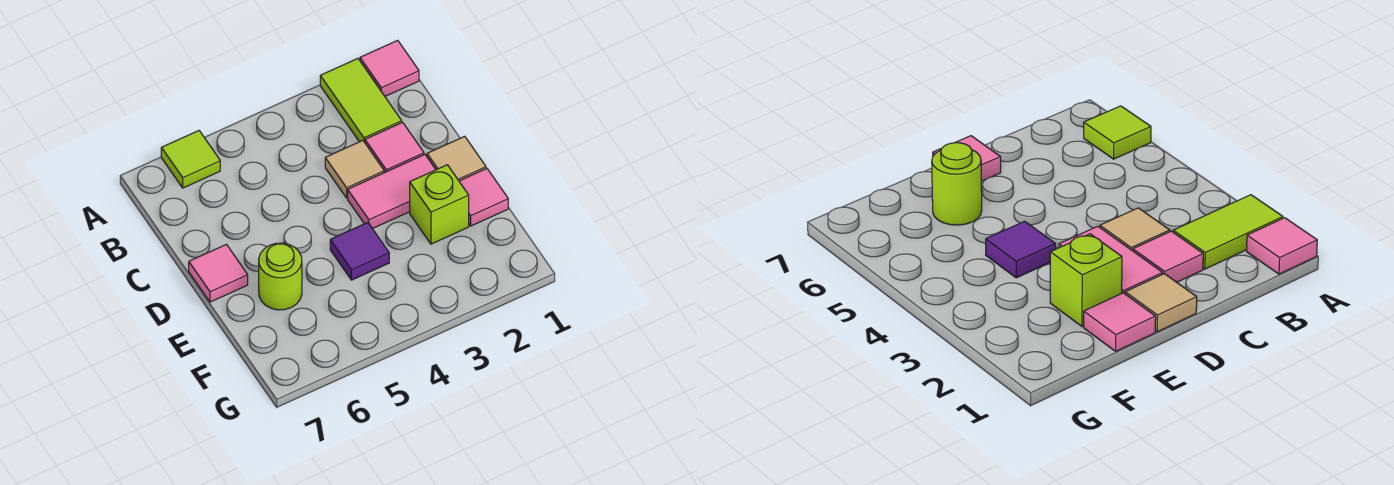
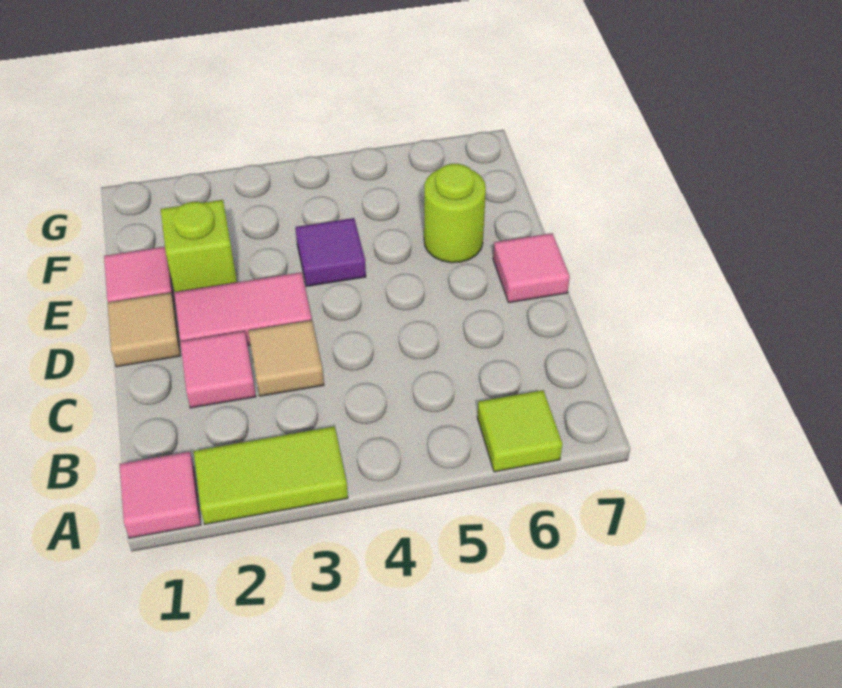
lime tile A2:B2 level 1 -> lime tile A2:A3 level 1

